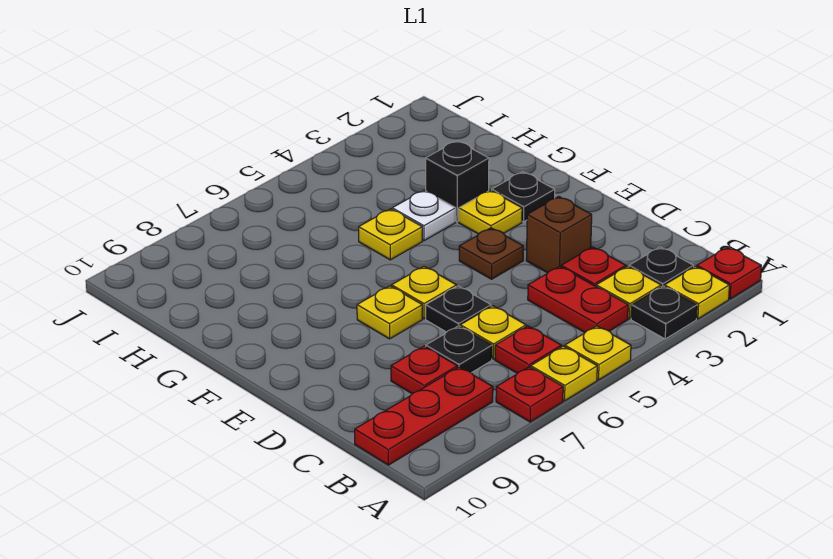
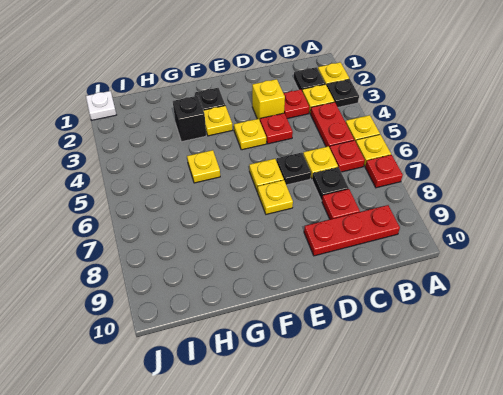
red plate A1 level 1 -> red plate D4 level 1
red plate B4:C4 level 1 -> red plate B4:B5 level 1
red plate B8:B10 level 1 -> red plate B9:D9 level 1
brown brick D3 level 1 -> yellow brick D3 level 1
brown plate E4 level 1 -> yellow plate E4 level 1
white plate G4 level 1 -> white plate J1 level 1

